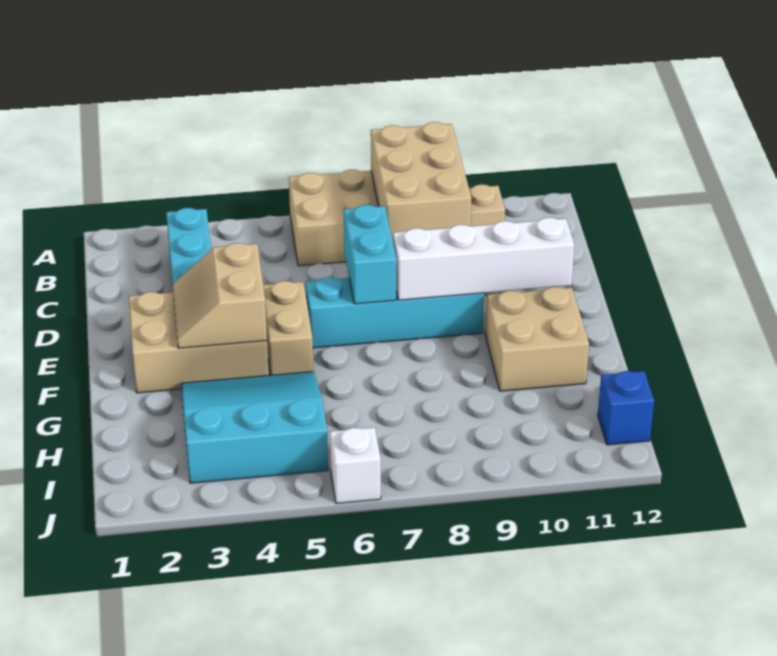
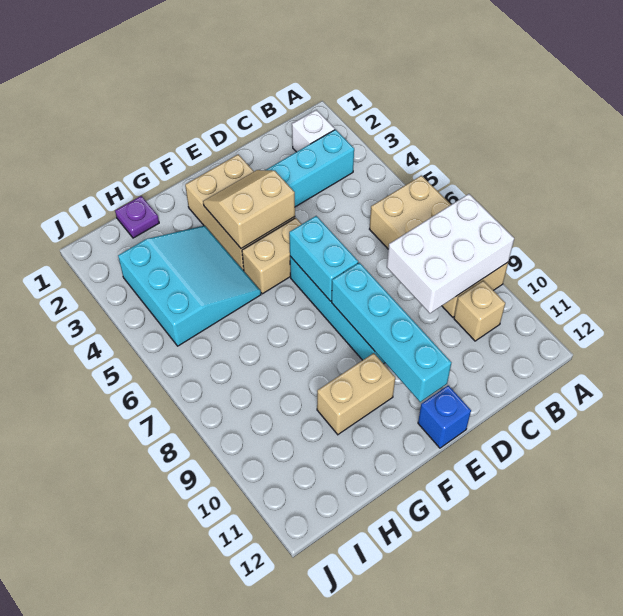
tan brick A8:C9 level 2 -> white brick A8:C9 level 2
cyan brick D7:E7 level 2 -> cyan brick E6:E7 level 2
white brick E8:E11 level 2 -> cyan brick E8:E11 level 2
tan brick F10:G11 level 1 -> tan brick F10:G10 level 1
none -> purple plate H1 level 1
blue brick I12 level 1 -> blue brick E12 level 1
white brick J6 level 1 -> white brick B2 level 1

